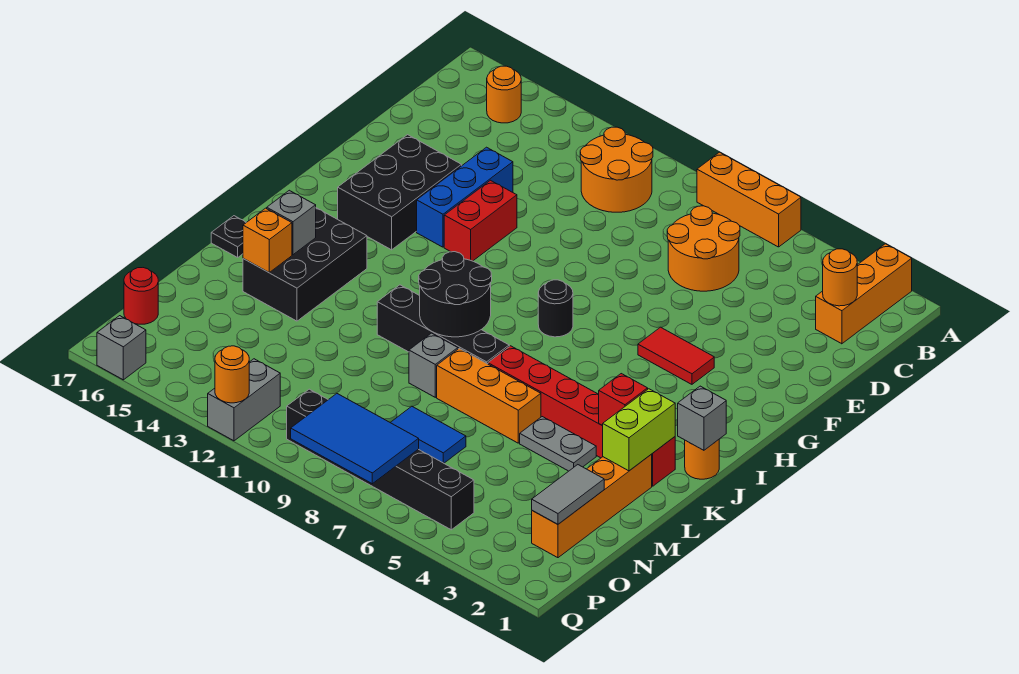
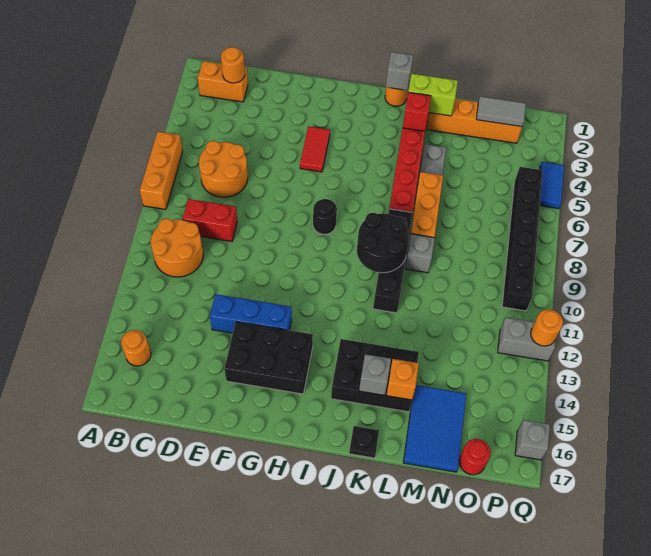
orange brick A2:C2 level 1 -> orange brick B2:C2 level 1
red brick F12:G12 level 1 -> red brick C9:D9 level 1
blue tile N7:N8 level 1 -> blue tile Q4:Q5 level 1
blue tile P7:Q9 level 2 -> blue tile M15:N17 level 1

